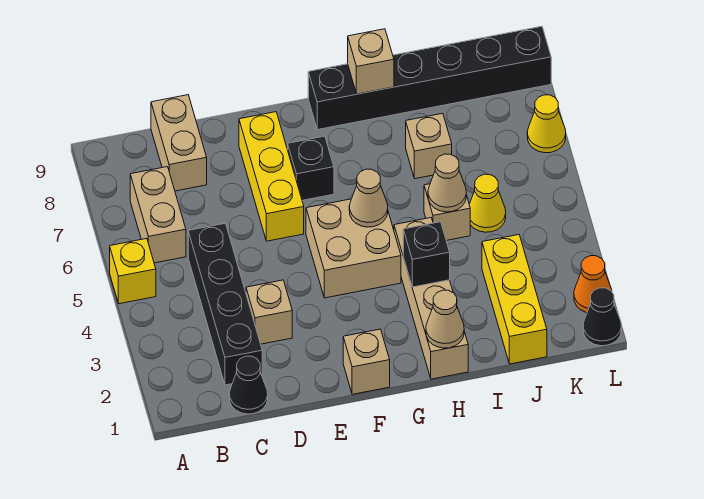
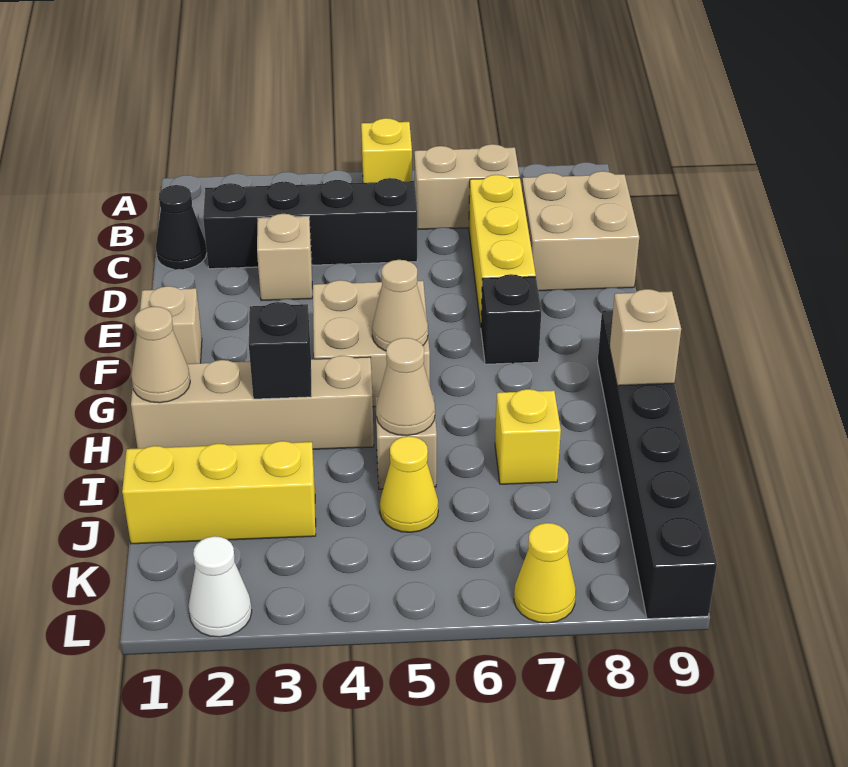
tan brick C8:C9 level 1 -> tan brick C8:D9 level 1
yellow brick E6:E8 level 1 -> yellow brick C7:E7 level 1
tan brick I7 level 1 -> yellow brick I7 level 1
black cone L1 level 1 -> none
orange cone L2 level 1 -> white cone L2 level 1

